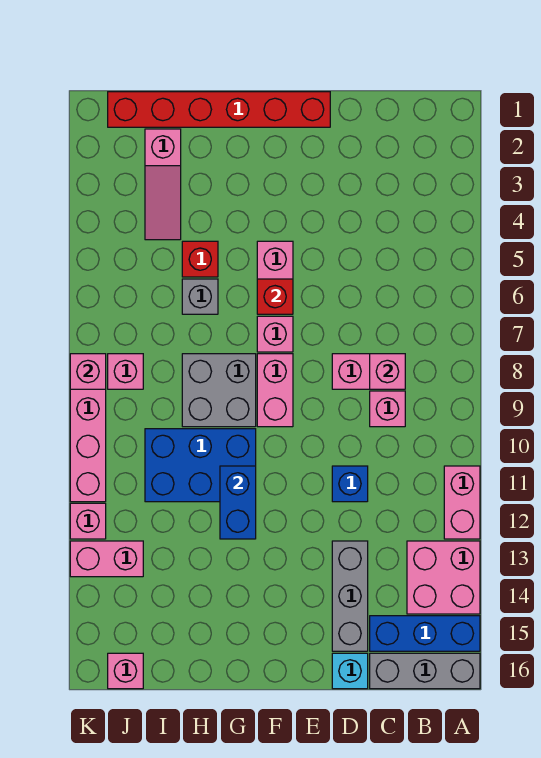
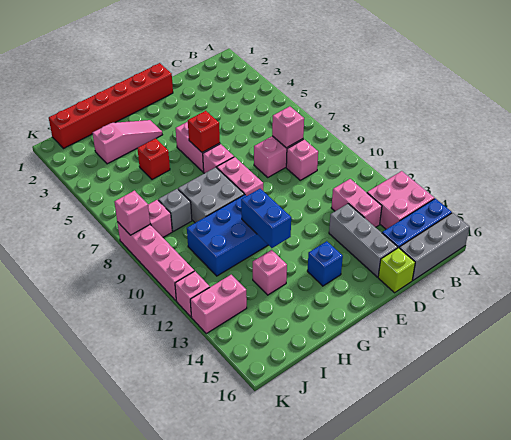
pink brick A11:A12 level 1 -> pink brick C12:C13 level 1
blue brick D11 level 1 -> blue brick F14 level 1
cyan brick D16 level 1 -> lime brick D16 level 1
grey brick H6 level 1 -> grey brick I8 level 1
pink slope I2:I4 level 1 top 2 -> pink slope G3:I3 level 1 top I
pink brick J16 level 1 -> pink brick H13 level 1

